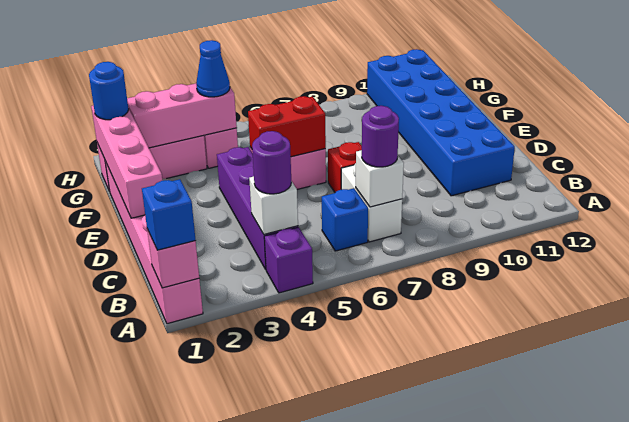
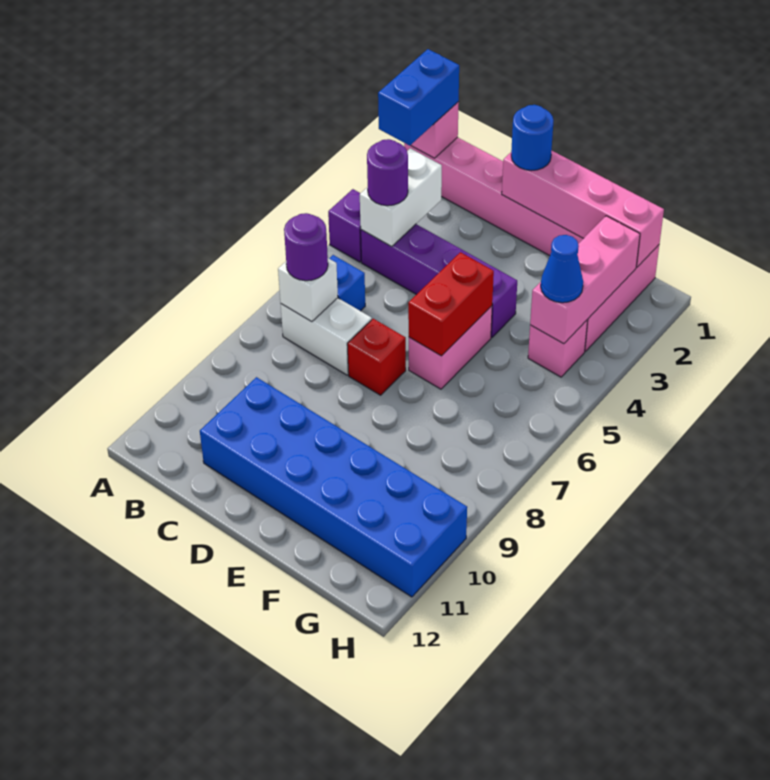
blue brick A1 level 3 -> blue brick A1:A2 level 3
white brick B4 level 2 -> white brick B3:B4 level 2
blue round brick G1 level 3 -> blue round brick D1 level 3

